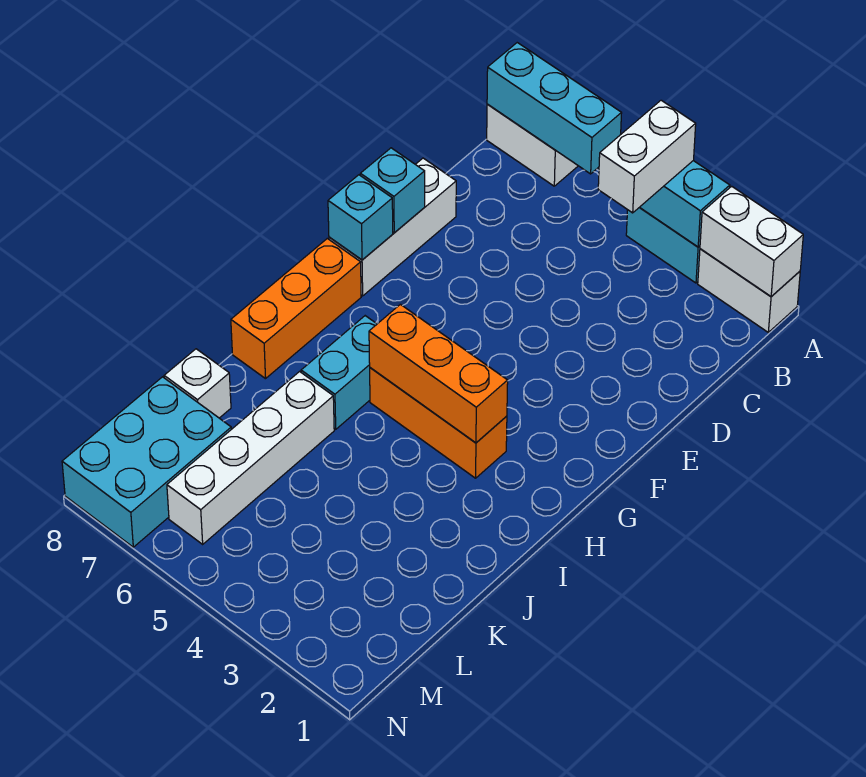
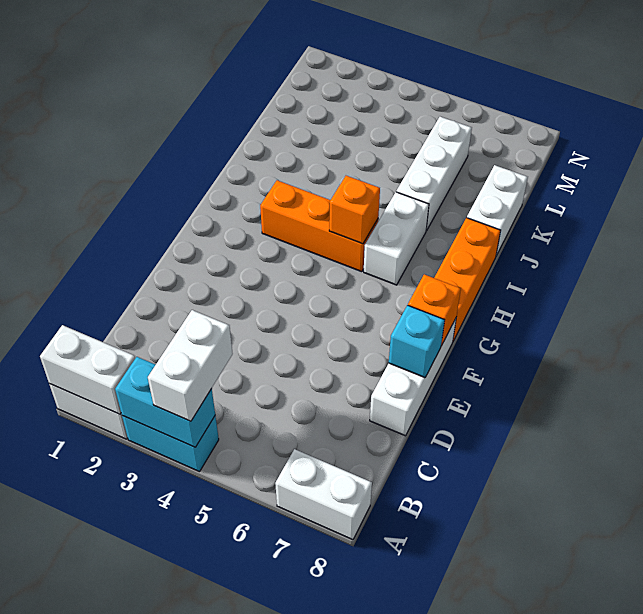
cyan brick A6:A8 level 2 -> none
cyan brick F8 level 2 -> orange brick F8 level 2
orange brick H3:H5 level 2 -> orange brick H5 level 2
cyan brick H6:I6 level 1 -> white brick H6:I6 level 1
white brick J6:M6 level 1 -> white brick J6:L6 level 1
white brick K8 level 1 -> white brick J8:K8 level 1
cyan brick L7:N8 level 1 -> none

